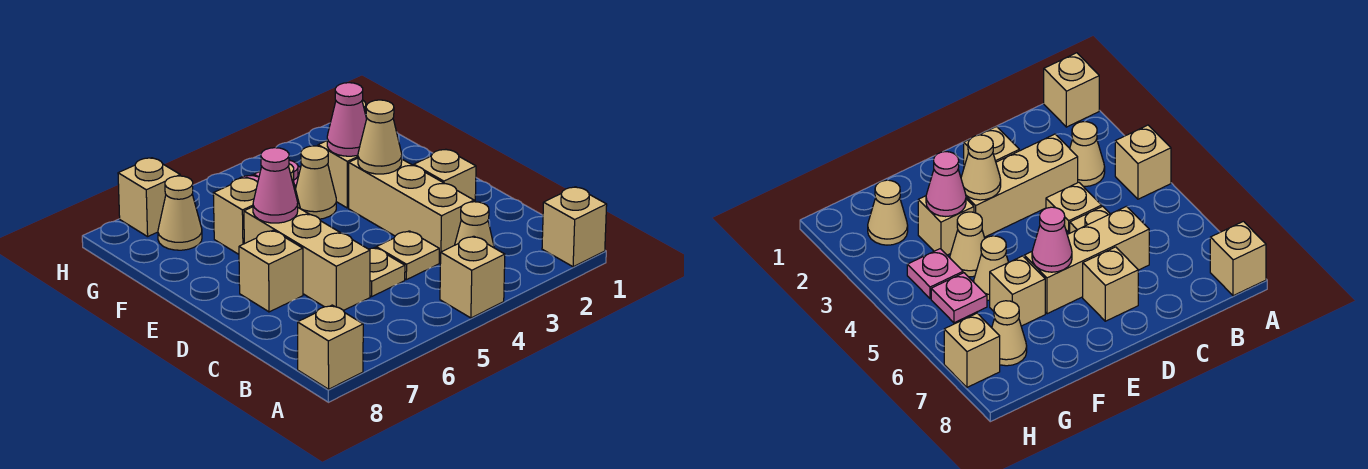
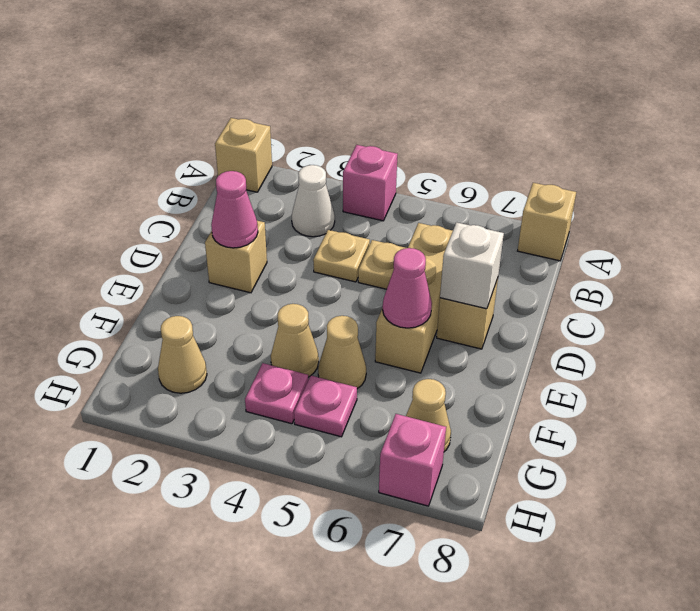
tan brick A4 level 1 -> pink brick A4 level 1
tan cone B3 level 1 -> white cone B3 level 1
tan brick C3:E3 level 1 -> none
none -> white brick D7 level 2
tan cone E3 level 2 -> none
tan brick F3 level 1 -> none
pink cone F3 level 2 -> pink cone D2 level 2
tan brick F6 level 1 -> none
tan brick H7 level 1 -> pink brick H7 level 1

